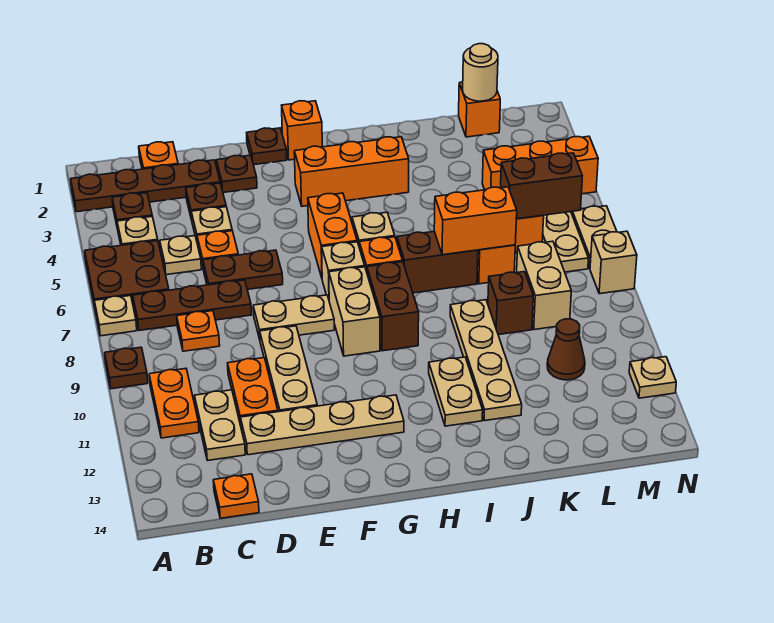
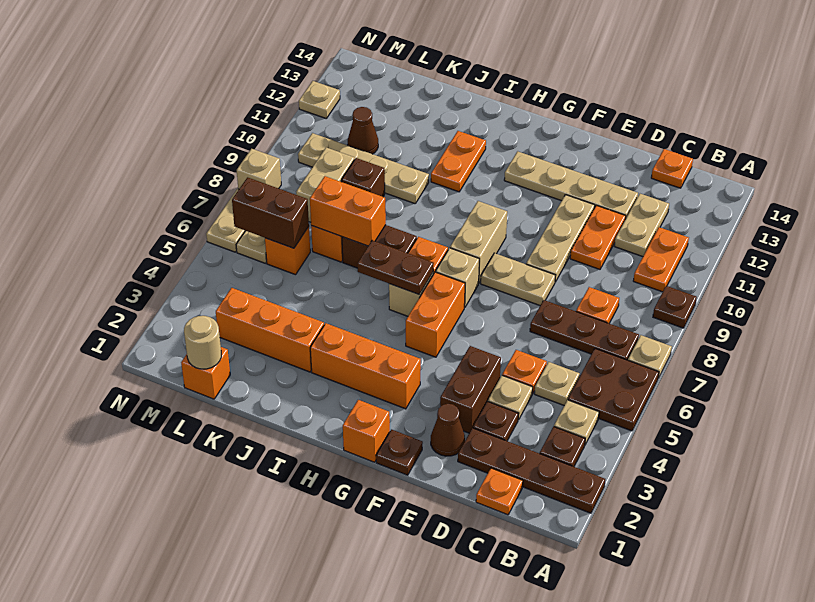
brown plate D6:E6 level 1 -> brown plate H6:I6 level 2
brown plate E2 level 1 -> brown cone E2 level 1
brown brick H8:H9 level 1 -> brown brick E3:E4 level 1
tan plate I11:I12 level 1 -> orange plate I11:I12 level 1
tan plate J9:J12 level 1 -> tan plate J10:M10 level 1
orange brick L4:N4 level 1 -> orange brick J3:L3 level 1

